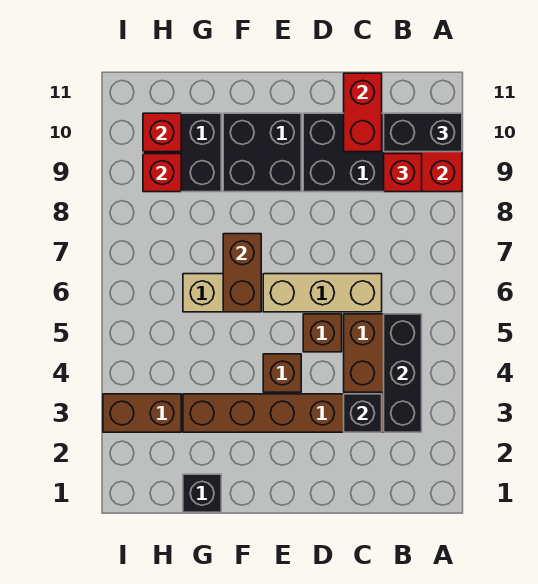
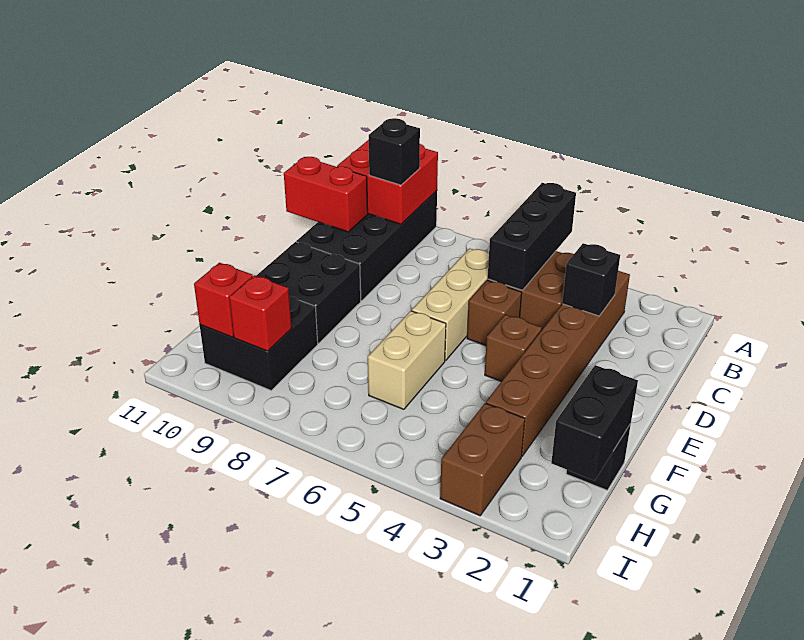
black brick A10:B10 level 3 -> black brick G1:H1 level 2
black brick B3:B5 level 2 -> black brick A5:C5 level 2
red brick B9 level 3 -> black brick B9 level 3
brown brick F6:F7 level 2 -> none

